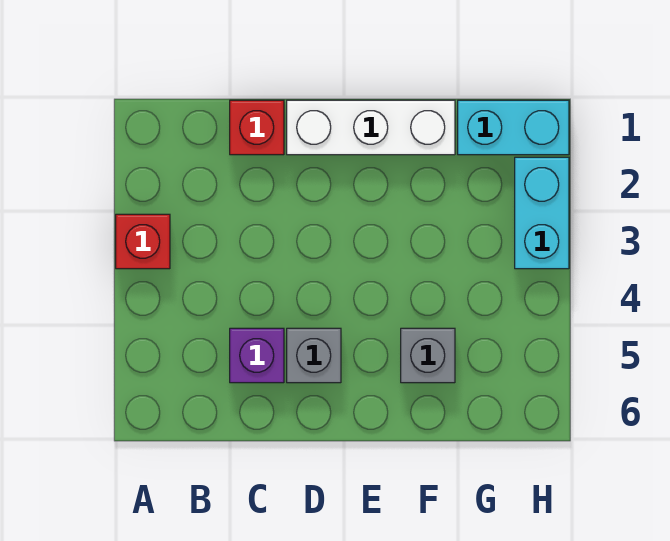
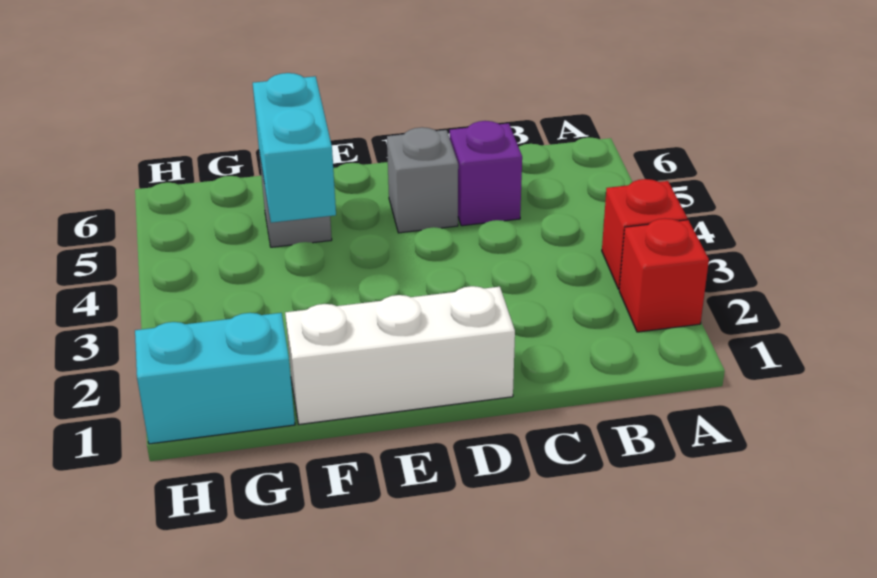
red brick C1 level 1 -> red brick A2 level 1
cyan brick H2:H3 level 1 -> cyan brick F4:F5 level 2

